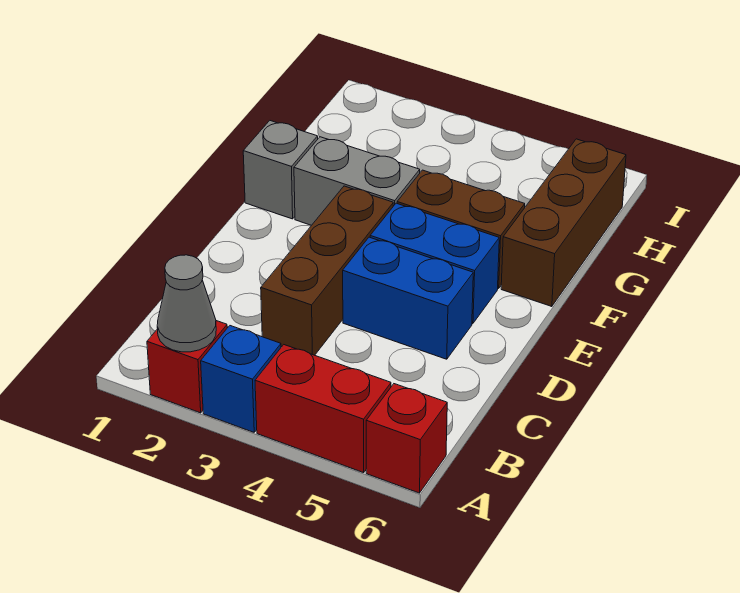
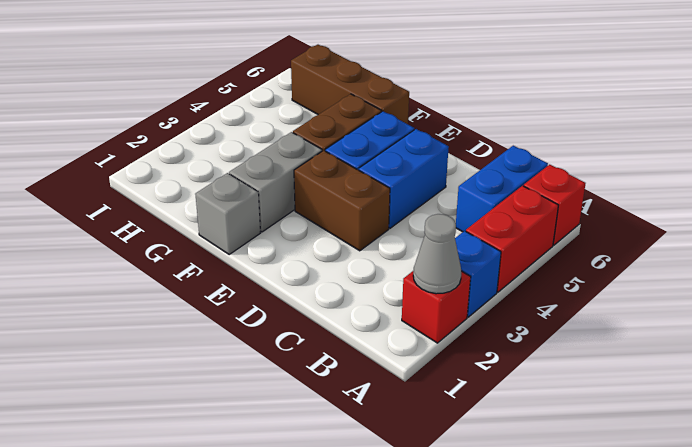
none -> blue brick B5:B6 level 1
brown brick C3:E3 level 1 -> brown brick D3:E3 level 1

